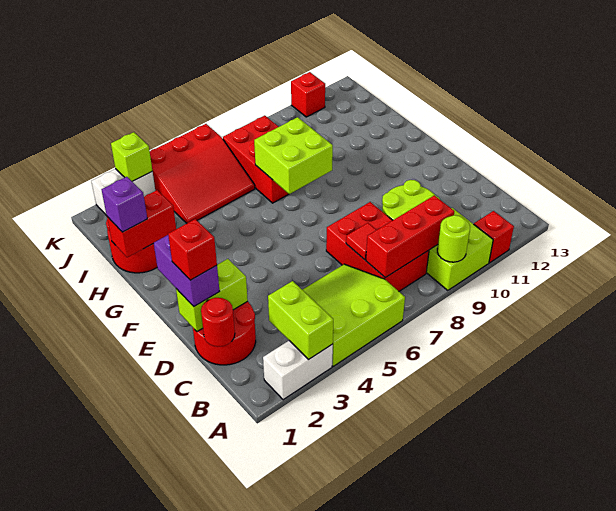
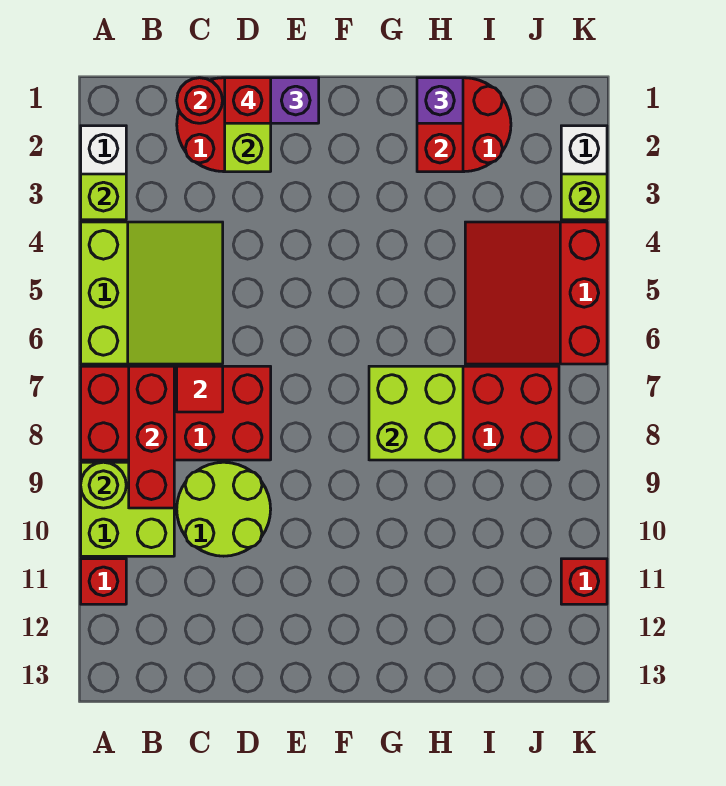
lime brick A3:B3 level 2 -> lime brick A3 level 2
red brick B7:D8 level 1 -> red brick A7:D8 level 1

